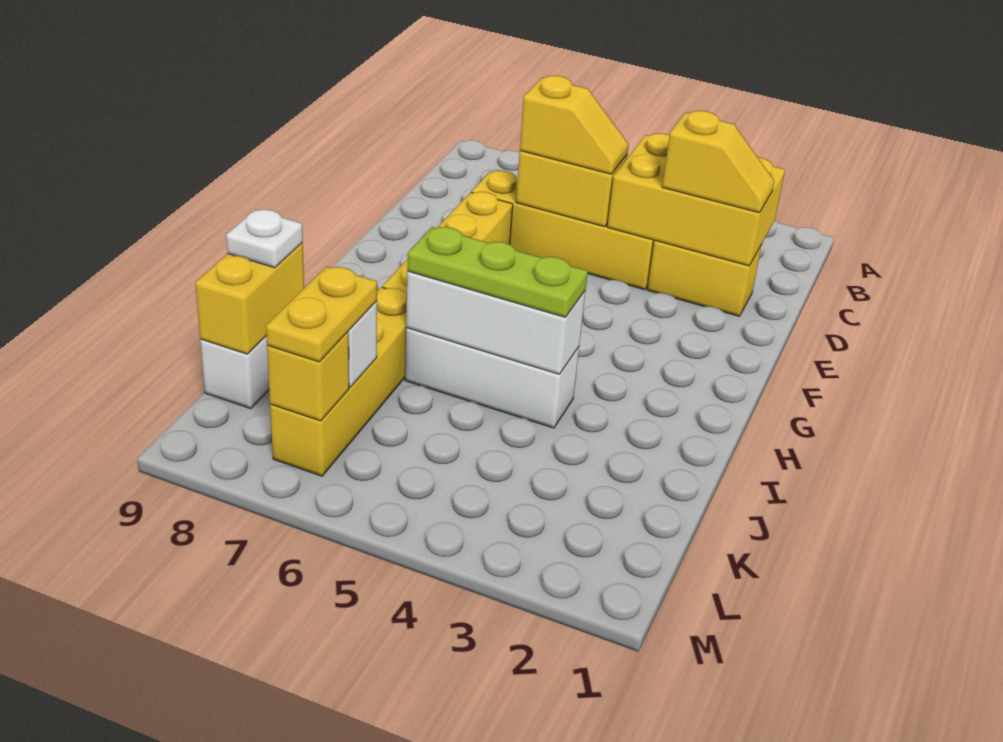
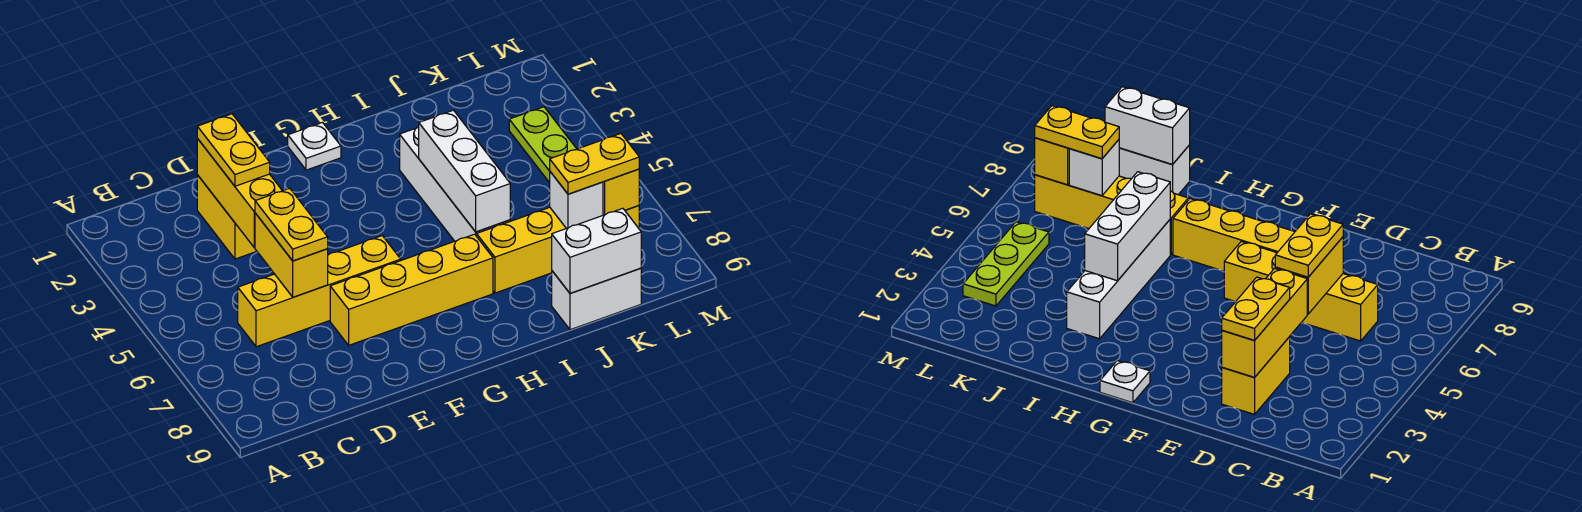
yellow brick C2:D4 level 2 -> yellow brick D2:D4 level 2
yellow slope D2:D3 level 3 top 3 -> yellow plate D2:D3 level 3
yellow brick D4:D7 level 1 -> yellow brick C6:F6 level 1
yellow slope D5:D6 level 3 top 6 -> yellow plate D5:D6 level 3
white brick I4:I6 level 1 -> white brick I3:I6 level 1
lime plate I4:I6 level 3 -> lime plate L3:L5 level 1
yellow brick J9:K9 level 2 -> white brick J9:K9 level 2
white plate J9 level 3 -> white plate G1 level 1

